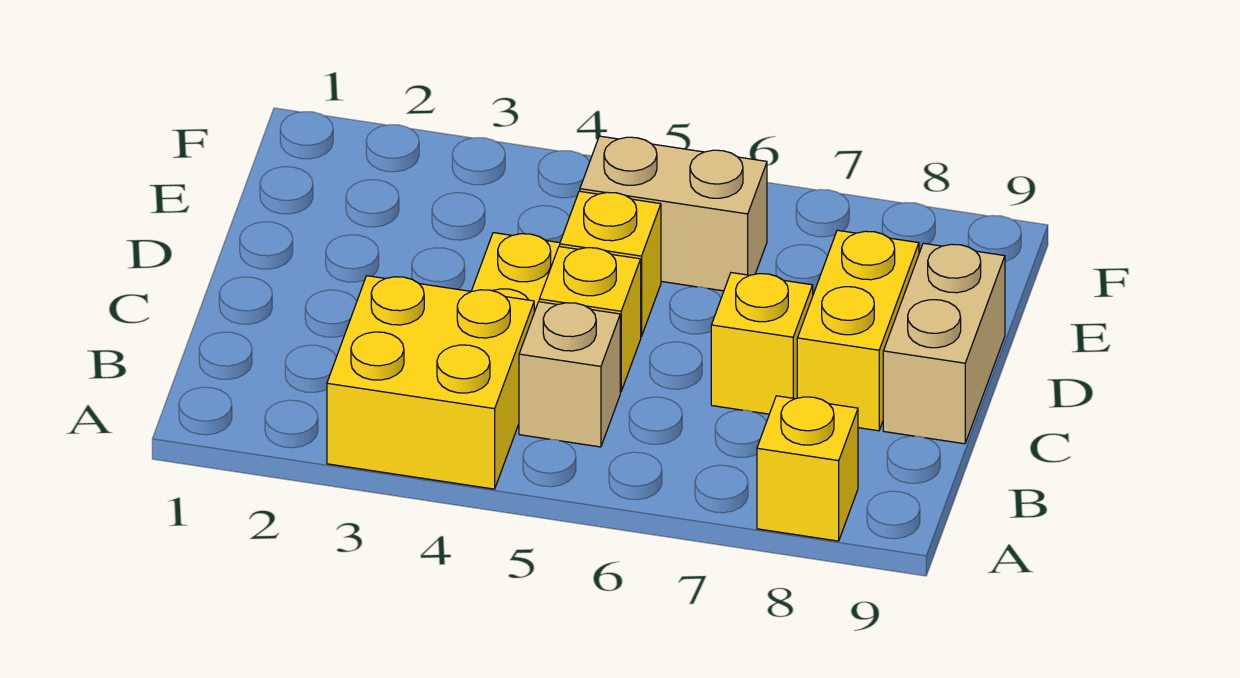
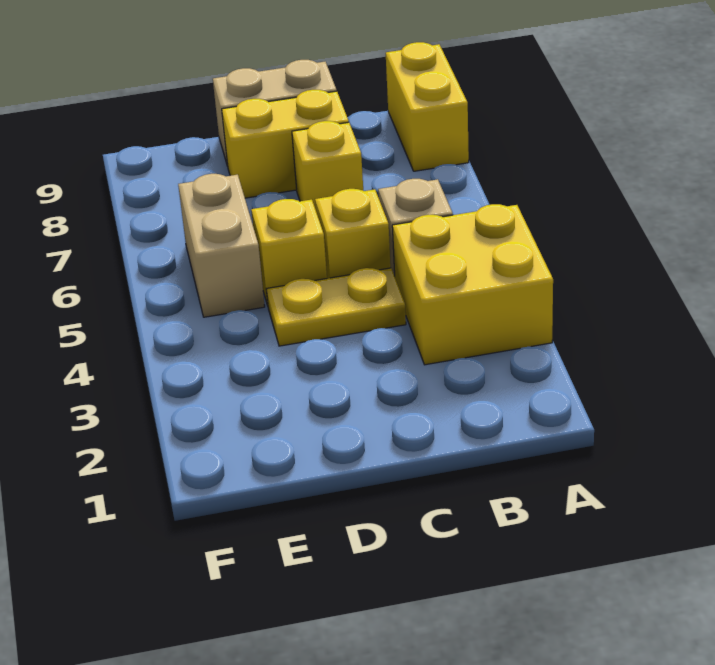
yellow brick A8 level 1 -> yellow brick A8:A9 level 1

